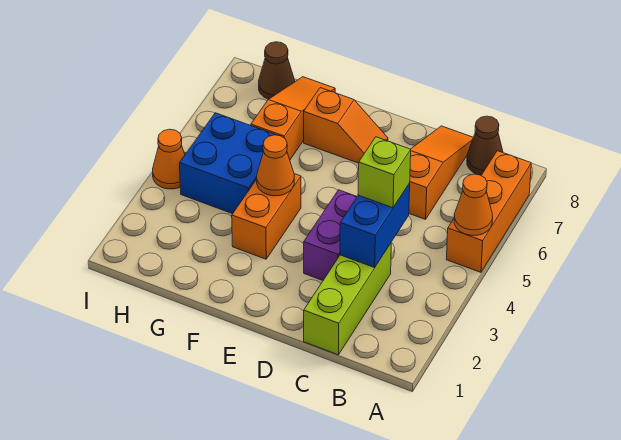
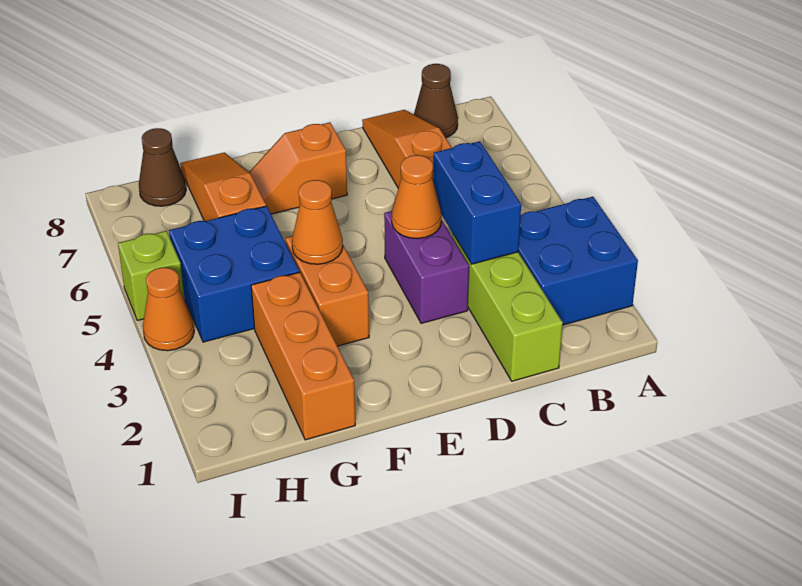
none -> blue brick A2:B3 level 1
orange brick A5:A7 level 1 -> orange brick G1:G3 level 1
orange cone A5 level 2 -> orange cone D4 level 2
lime brick C4 level 3 -> lime brick I5 level 1
orange slope E7:F7 level 1 top F -> orange slope E7:F7 level 1 top E

